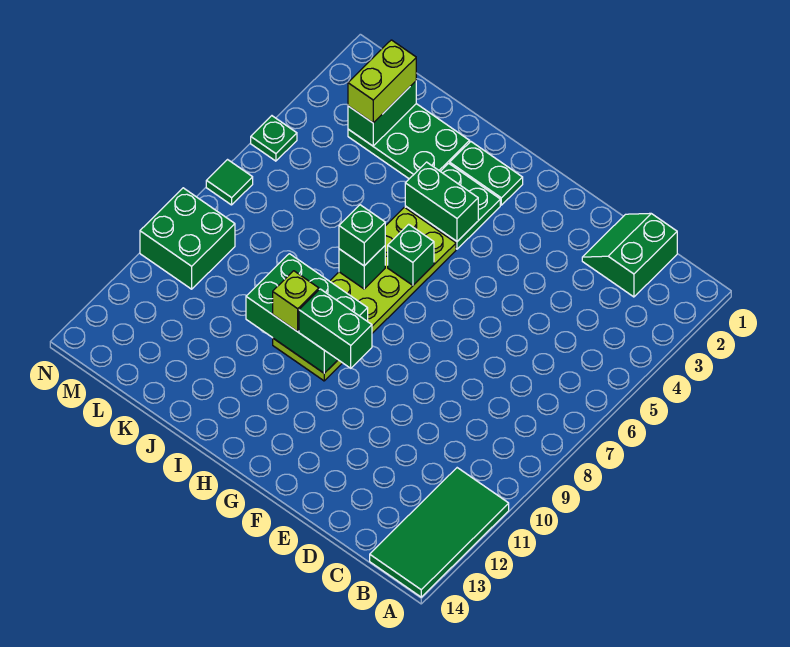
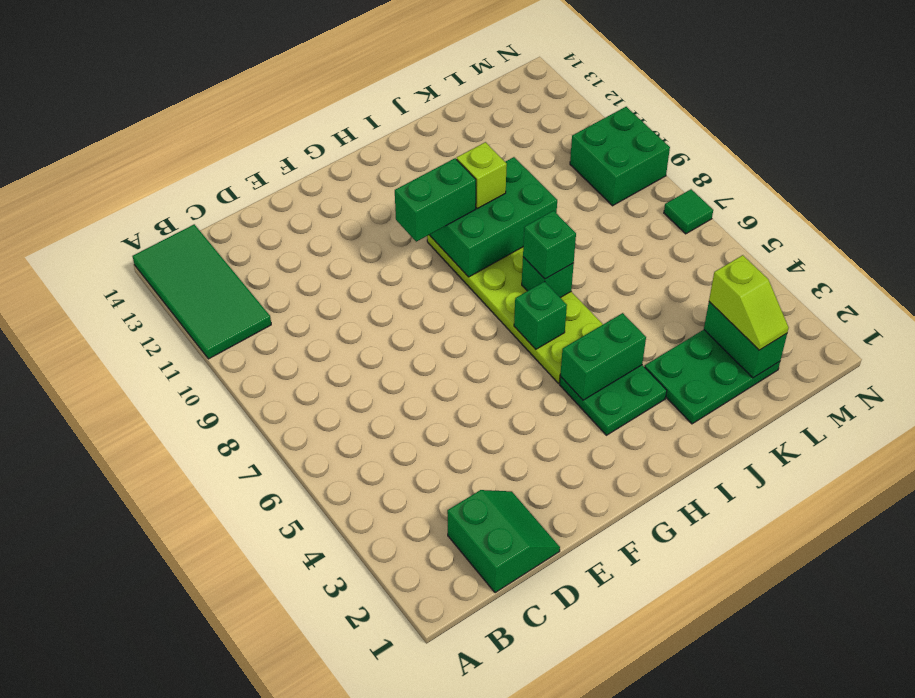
green plate H2:I2 level 1 -> none
lime brick L2:L3 level 3 -> lime slope L2:L3 level 3 top 3
green plate N5 level 1 -> none

